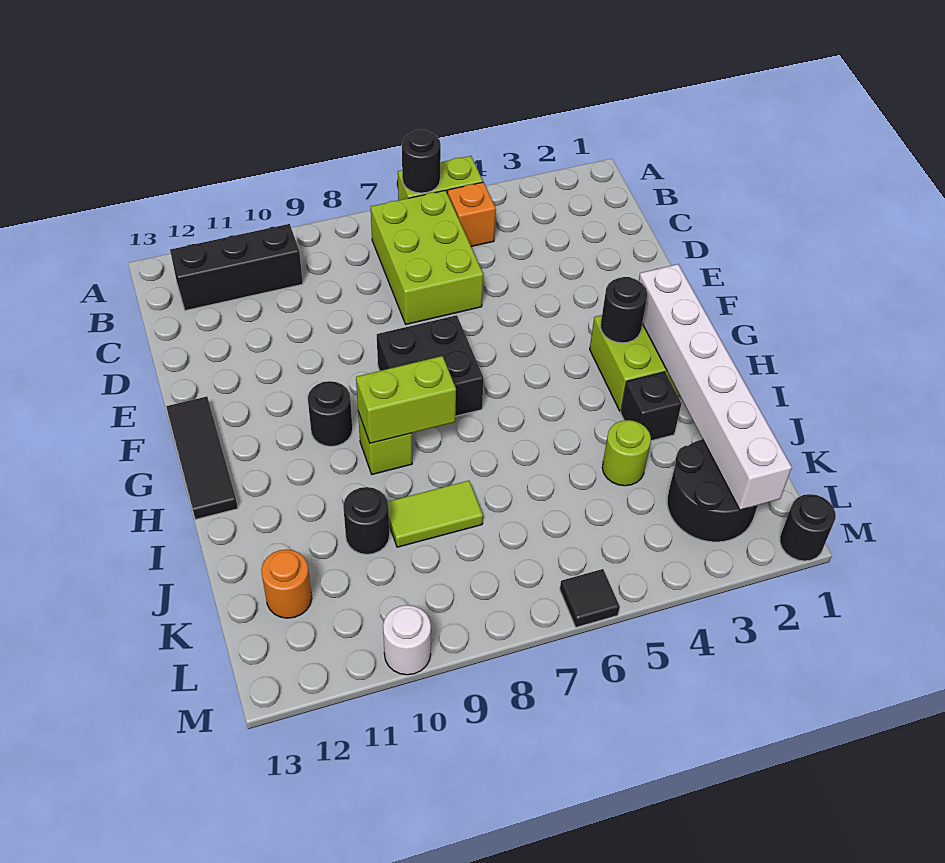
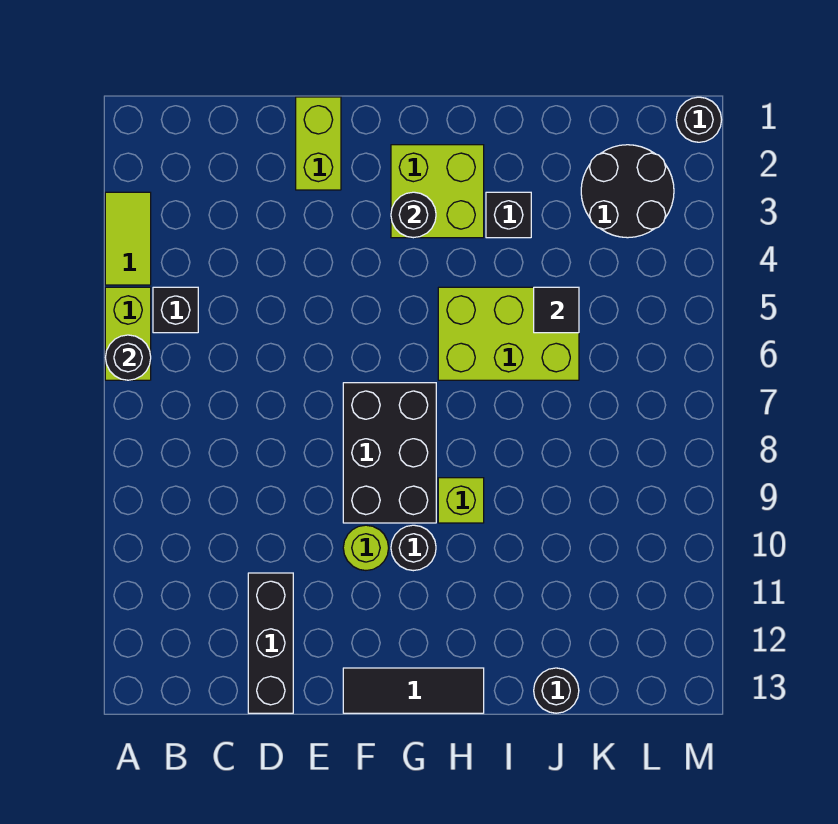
orange brick B5 level 1 -> black brick B5 level 1
lime brick B6:D7 level 1 -> lime brick H5:J6 level 1
black brick B10:B12 level 1 -> black brick D11:D13 level 1
black brick F7:G8 level 1 -> black brick F7:G9 level 1
white brick G2:L2 level 2 -> none
lime brick H8:H9 level 2 -> lime brick E1:E2 level 1
lime round brick J4 level 1 -> lime round brick F10 level 1
lime tile J8:J9 level 1 -> lime tile A3:A4 level 1
black round brick J10 level 1 -> black round brick J13 level 1
orange round brick K12 level 1 -> none
black tile M6 level 1 -> black tile J5 level 2
white round brick M10 level 1 -> none

